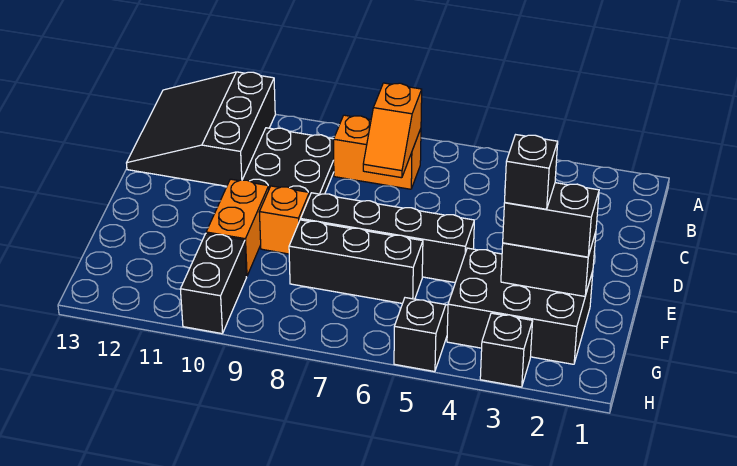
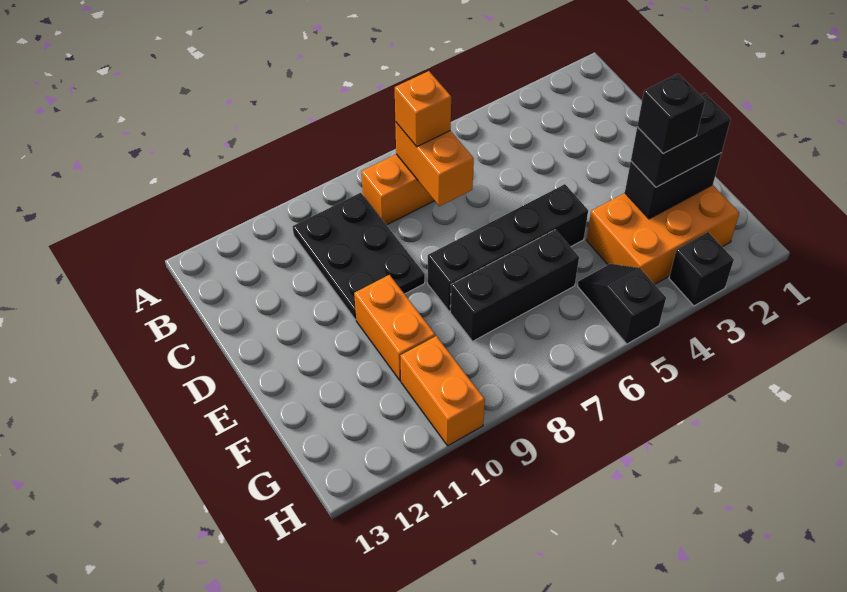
black slope A11:C13 level 1 top 11 -> none
orange slope B7:C7 level 2 top B -> orange brick B7:C7 level 2
orange brick E9 level 1 -> orange brick B7 level 3
black brick F2:G4 level 1 -> orange brick F2:G4 level 1
black brick G10:H10 level 1 -> orange brick G10:H10 level 1

